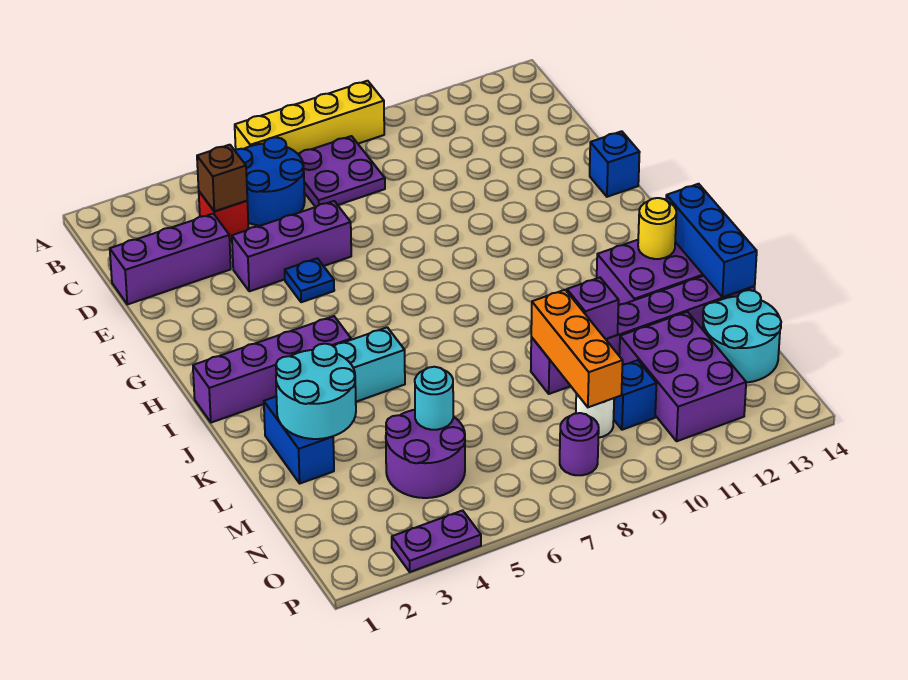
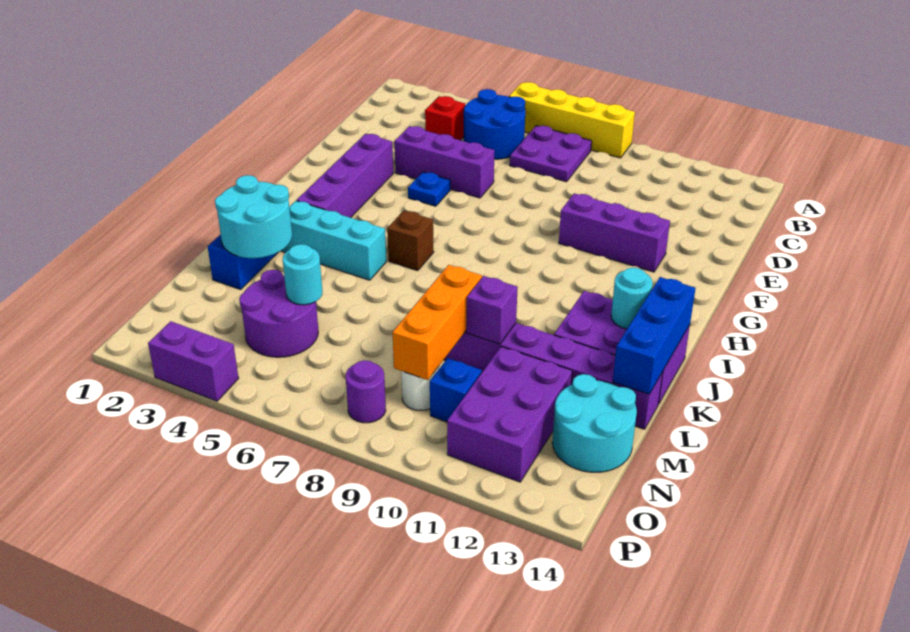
brown brick C4 level 2 -> brown brick I6 level 1
purple brick D1:D3 level 1 -> purple brick F10:F12 level 1
blue brick F14 level 1 -> none
purple brick I1:I4 level 1 -> purple brick F3:I3 level 1
yellow round brick J13 level 2 -> cyan round brick J13 level 2
purple plate P3:P4 level 1 -> purple brick P3:P4 level 1

